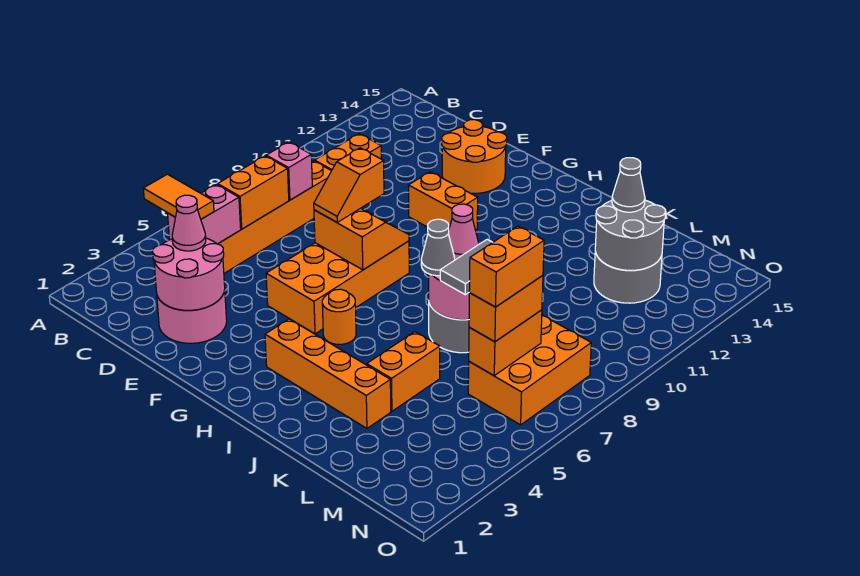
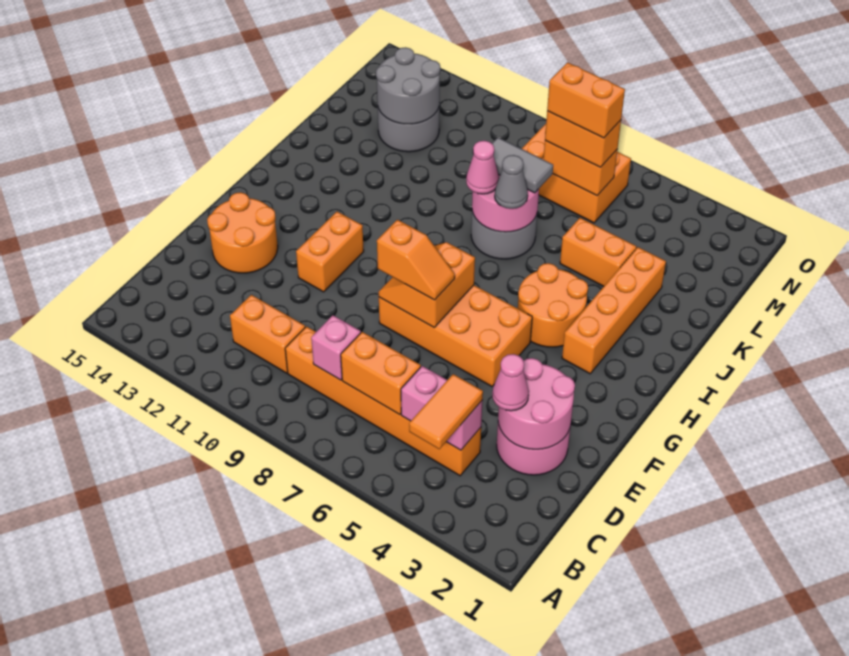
orange round brick H5 level 1 -> orange round brick H4:I5 level 1
grey cone L13 level 3 -> none

